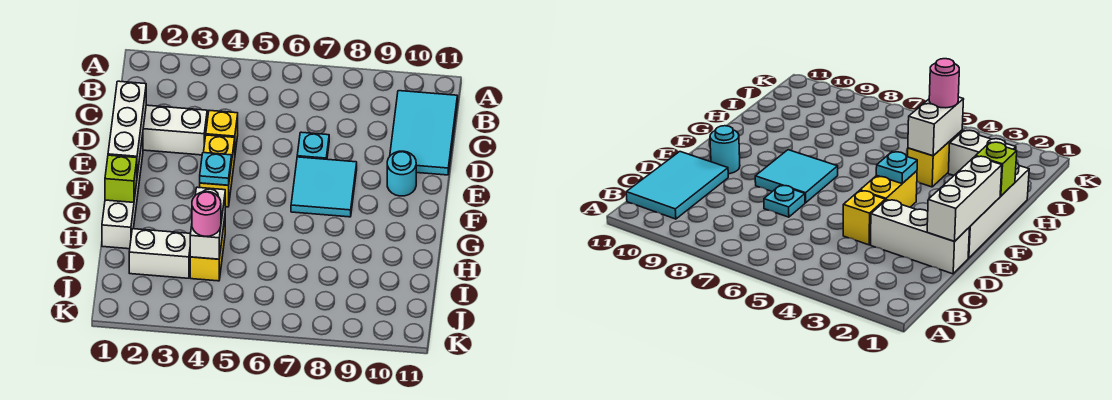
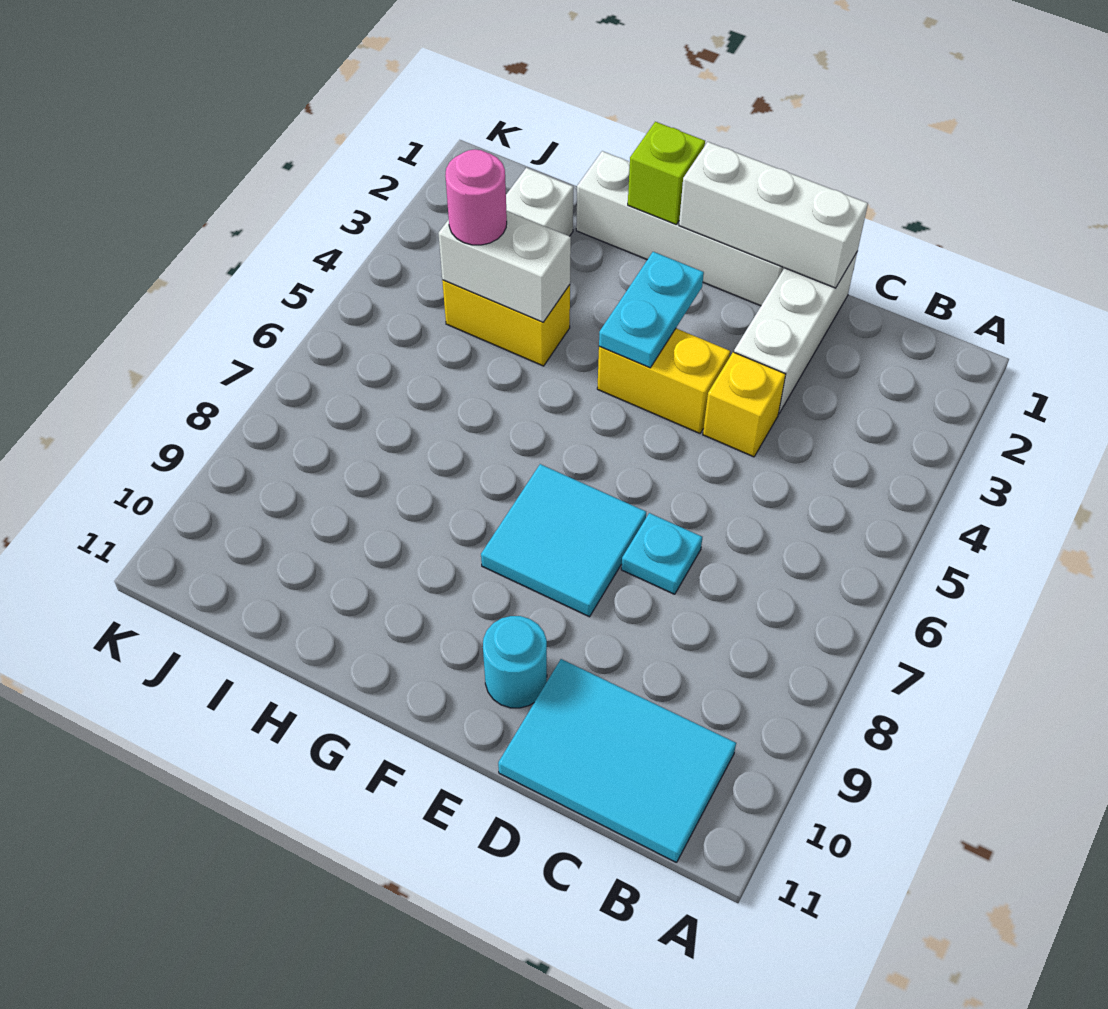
cyan plate F4 level 2 -> cyan plate F3:F4 level 2

